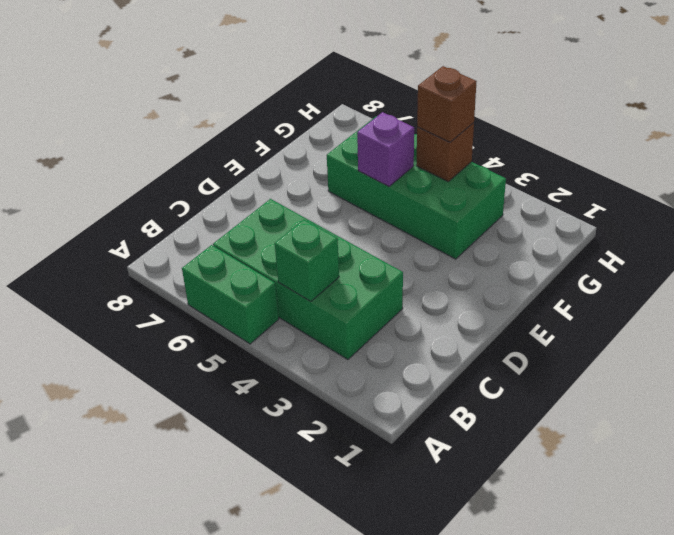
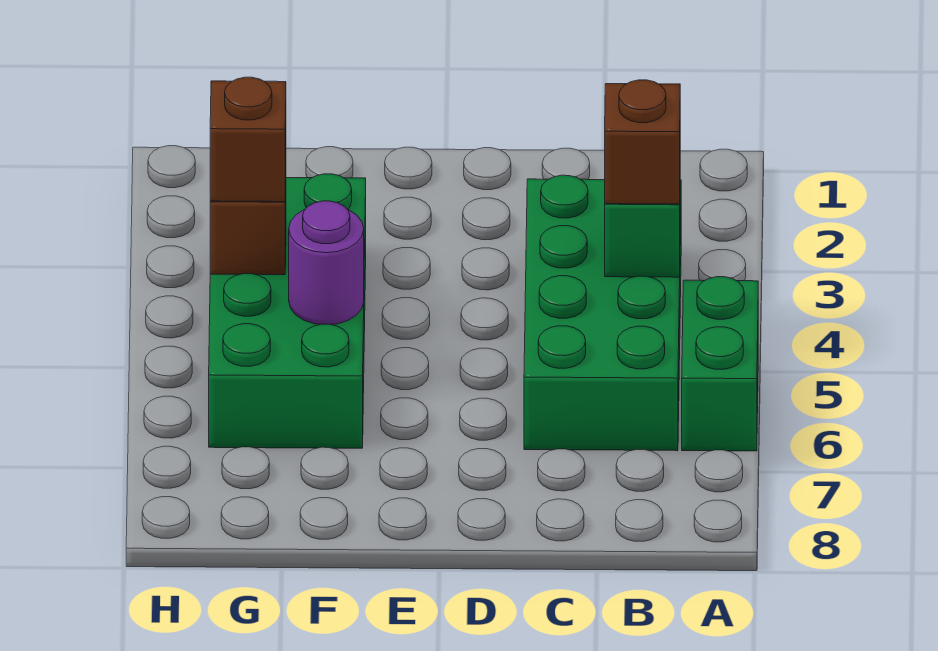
none -> brown brick B4 level 3
purple brick F5 level 2 -> purple round brick F5 level 2

